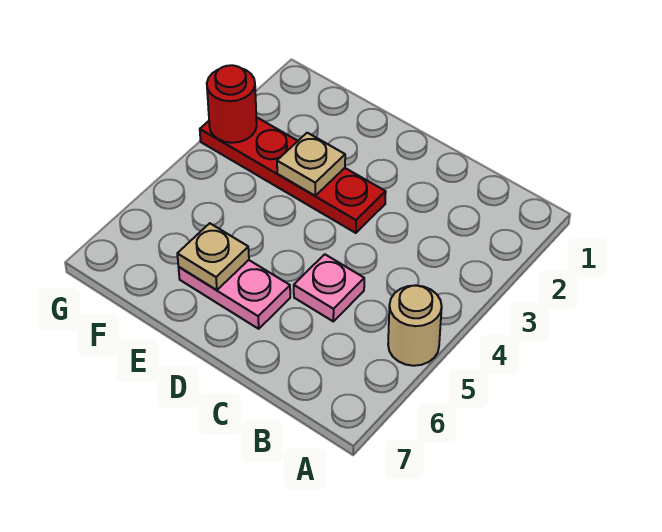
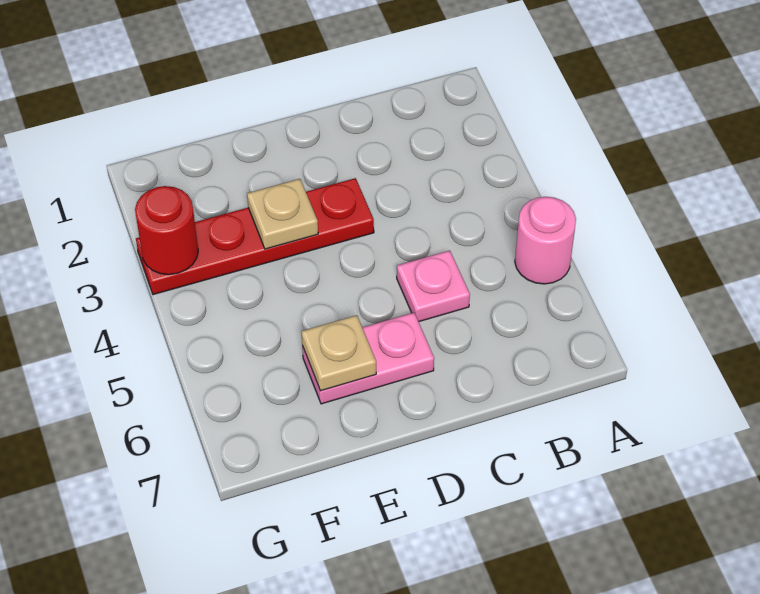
tan round brick A5 level 1 -> pink round brick A5 level 1

